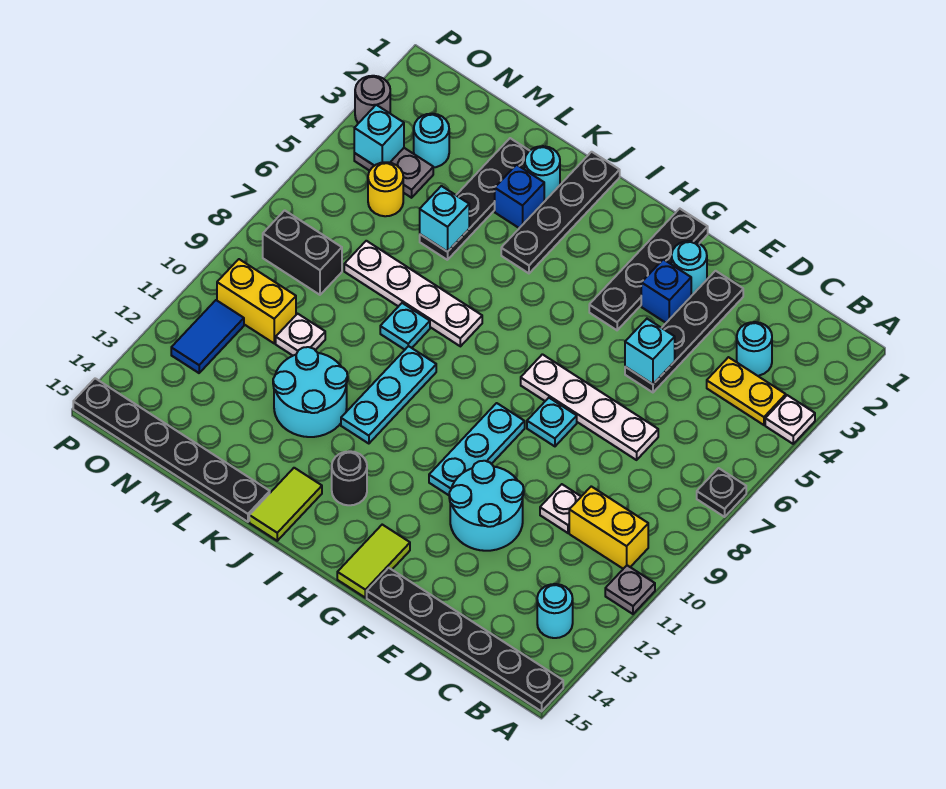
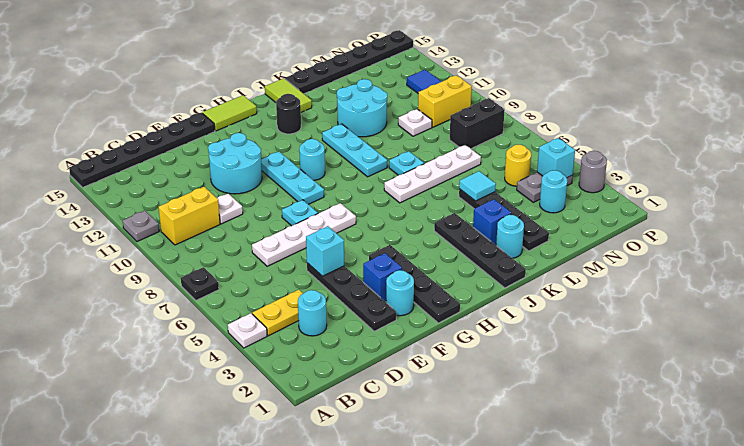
cyan round brick B13 level 1 -> cyan round brick H10 level 1
lime tile G14:G15 level 1 -> lime tile G15:H15 level 1
cyan brick L5 level 2 -> cyan tile L5 level 2

